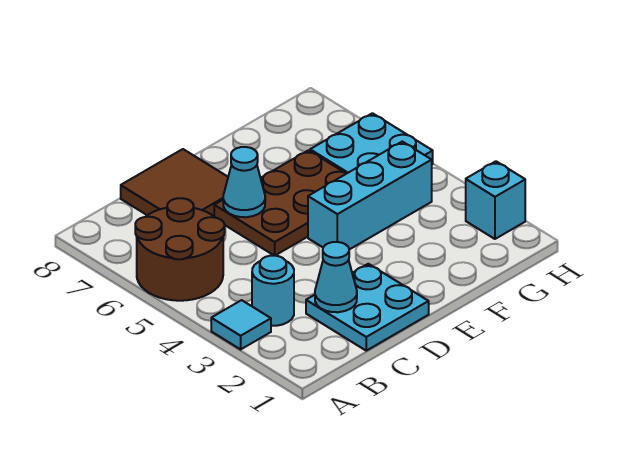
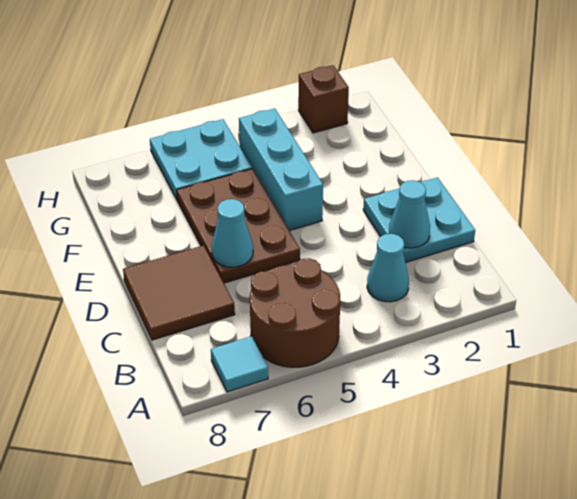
cyan tile A3 level 1 -> cyan tile A7 level 1
cyan round brick B3 level 1 -> cyan cone B3 level 1
cyan brick H2 level 1 -> brown brick H2 level 1

